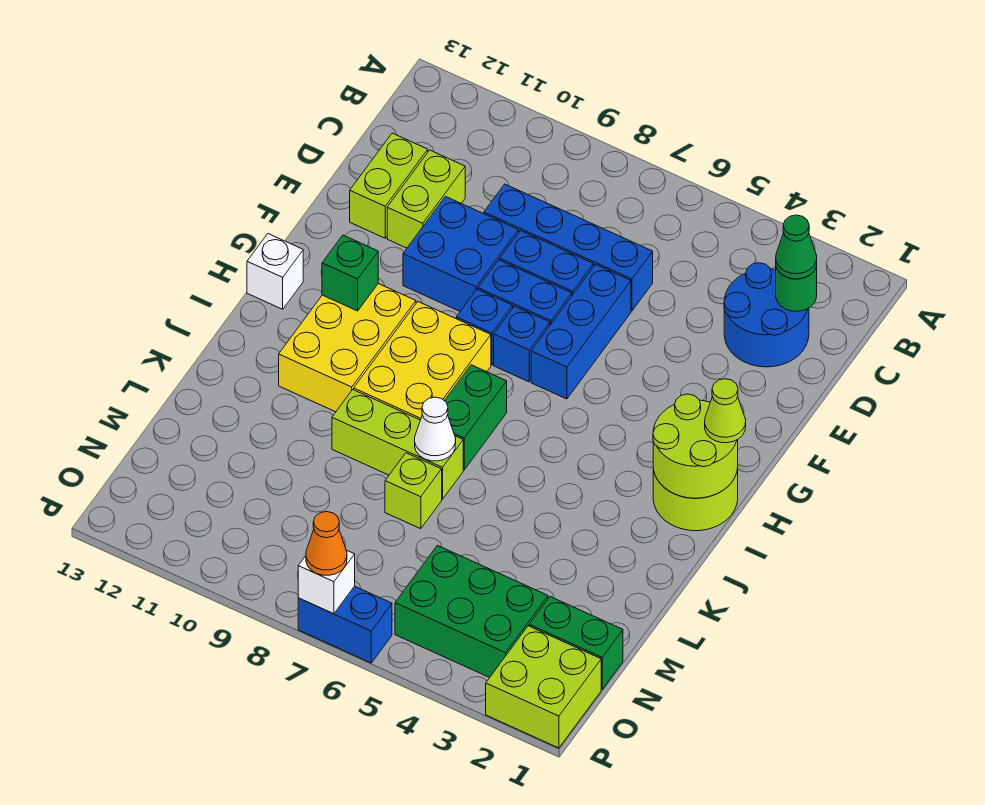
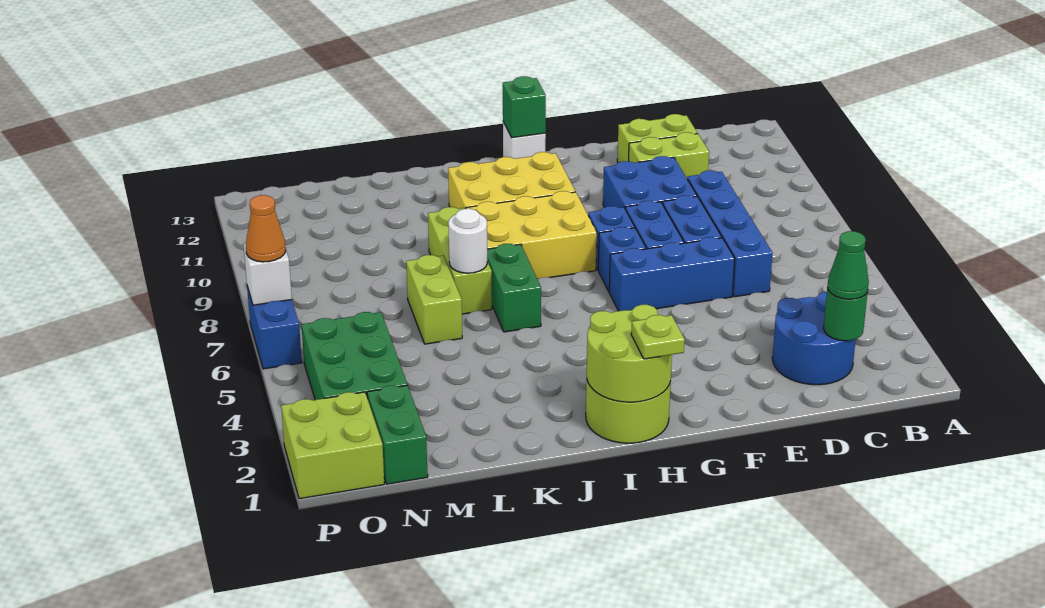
lime cone H1 level 3 -> lime plate H1 level 3
green brick H11 level 2 -> green brick H13 level 2
green brick I7:J7 level 1 -> green brick J6:J7 level 1
white cone K7 level 2 -> white round brick K7 level 2
lime brick L7 level 1 -> lime brick L6:L7 level 1

